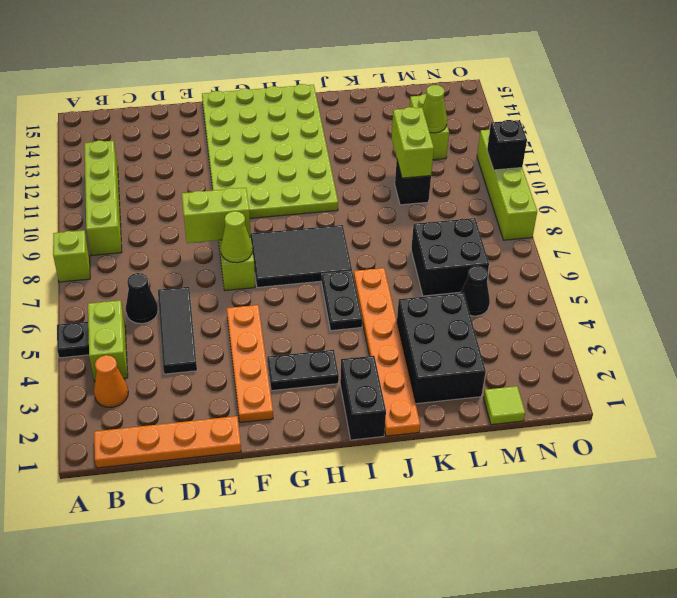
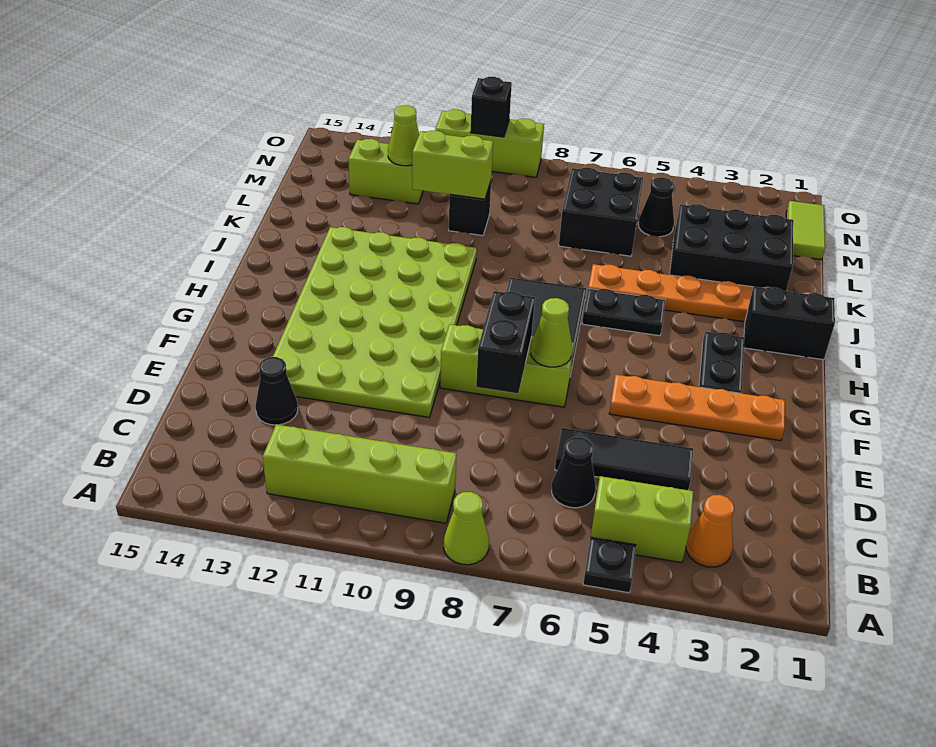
lime brick A8 level 1 -> lime cone A8 level 1
orange plate B1:E1 level 1 -> none
none -> black cone D13 level 1
lime brick E8:F8 level 2 -> black brick E8:F8 level 2
lime plate F10:I15 level 1 -> lime plate E10:J13 level 1
lime tile M1 level 1 -> lime tile M1:N1 level 1
lime brick O8:O11 level 1 -> lime brick O9:O11 level 1

